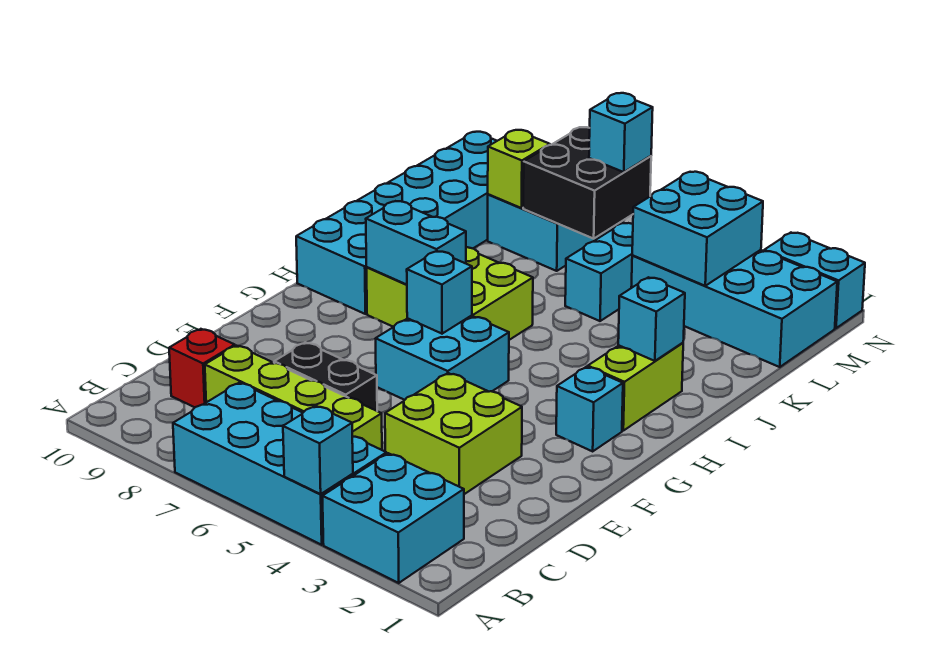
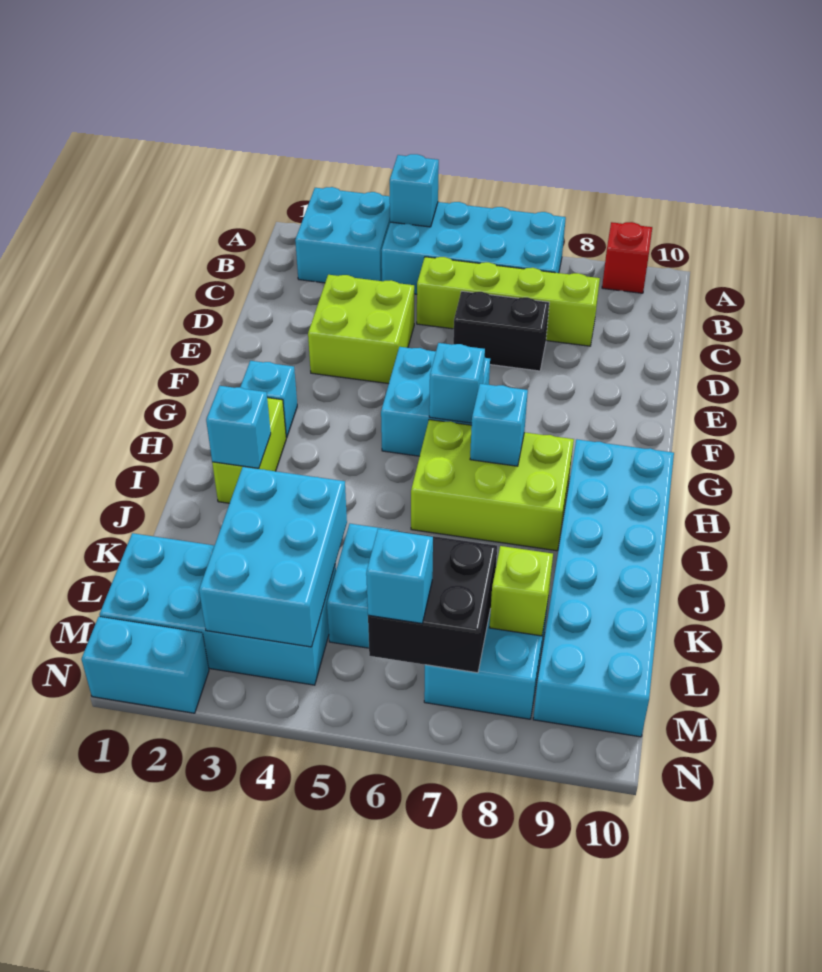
red brick C9 level 1 -> red brick A9 level 1
cyan brick H7:H8 level 2 -> cyan brick H7 level 2
cyan brick L3:M4 level 2 -> cyan brick K3:M4 level 2

